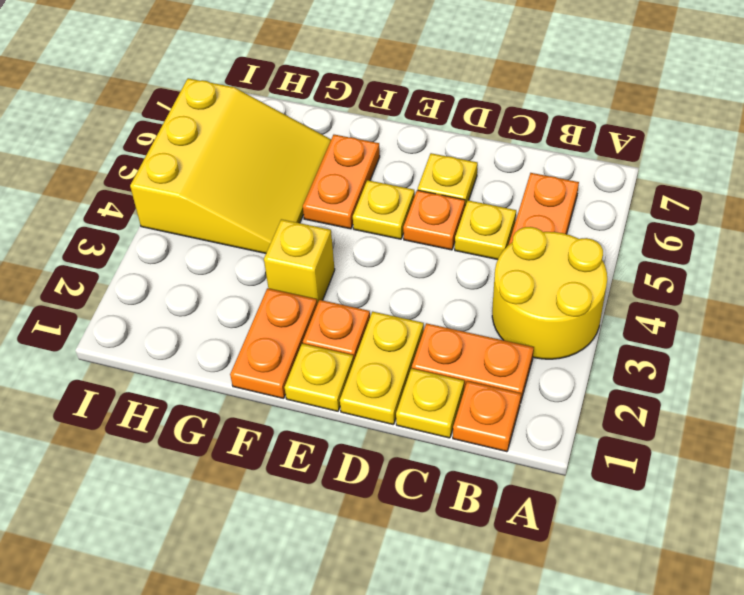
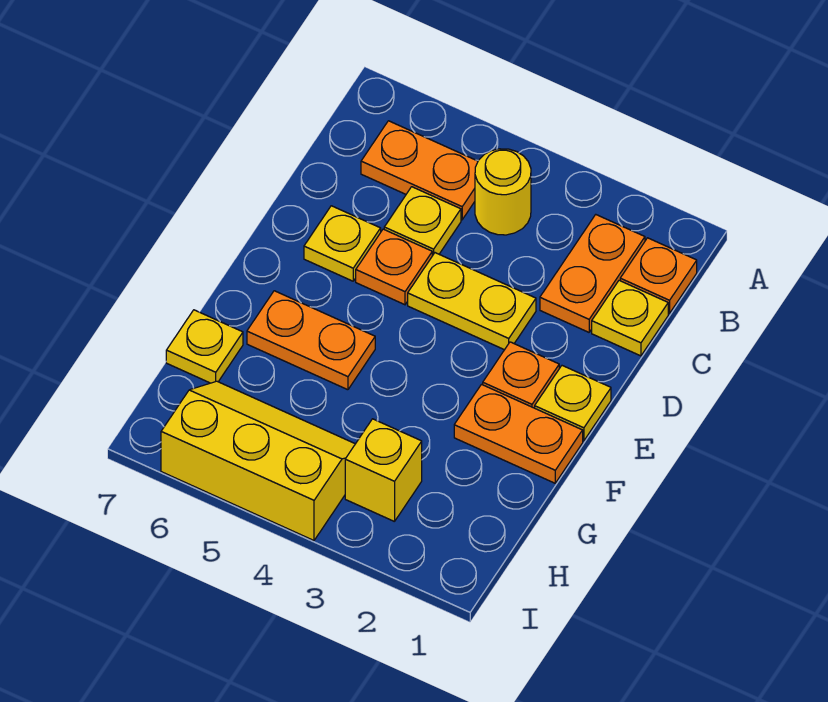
yellow round brick A3:B4 level 1 -> yellow round brick B4 level 1
yellow plate D1:D2 level 1 -> yellow plate D3:D4 level 1
yellow plate E5 level 1 -> yellow plate G7 level 1
yellow brick F3 level 1 -> yellow brick H3 level 1
yellow slope G4:I6 level 1 top I -> yellow slope H4:I6 level 1 top I

